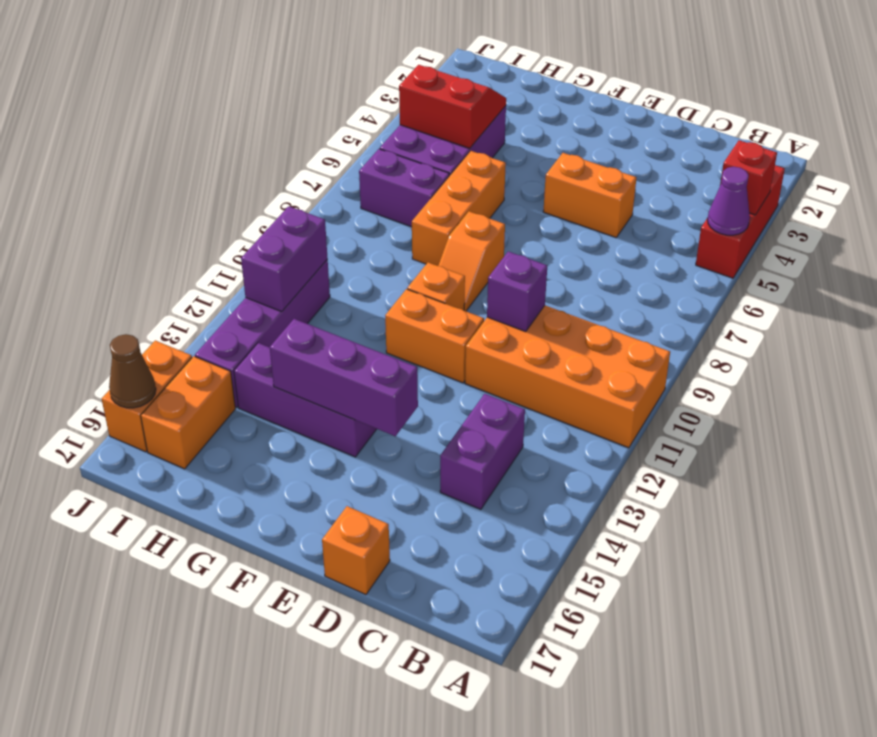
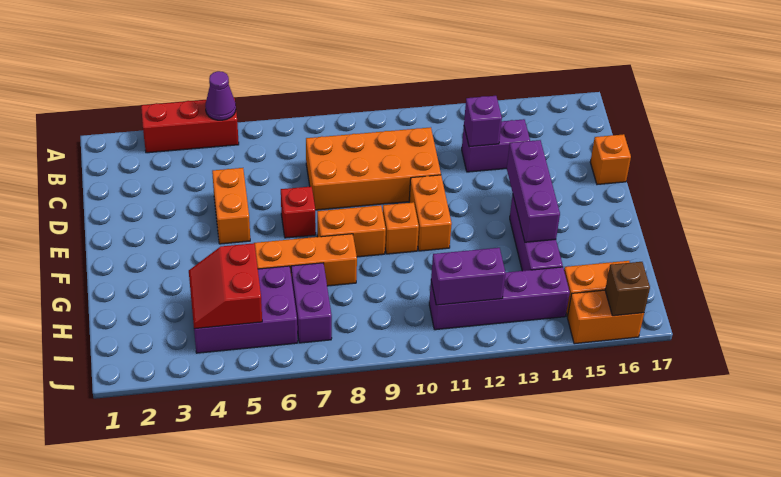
red brick A4 level 2 -> red brick E7 level 1
orange brick A10:D11 level 1 -> orange brick C8:D11 level 1
purple brick D10 level 2 -> purple brick C13 level 2
orange slope F8:F9 level 1 top 8 -> orange brick F8:F9 level 1
brown cone J16 level 2 -> brown brick J16 level 2

